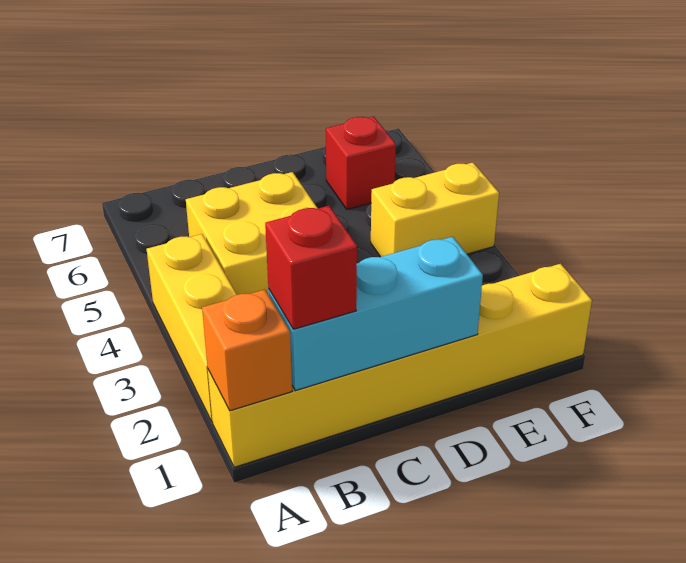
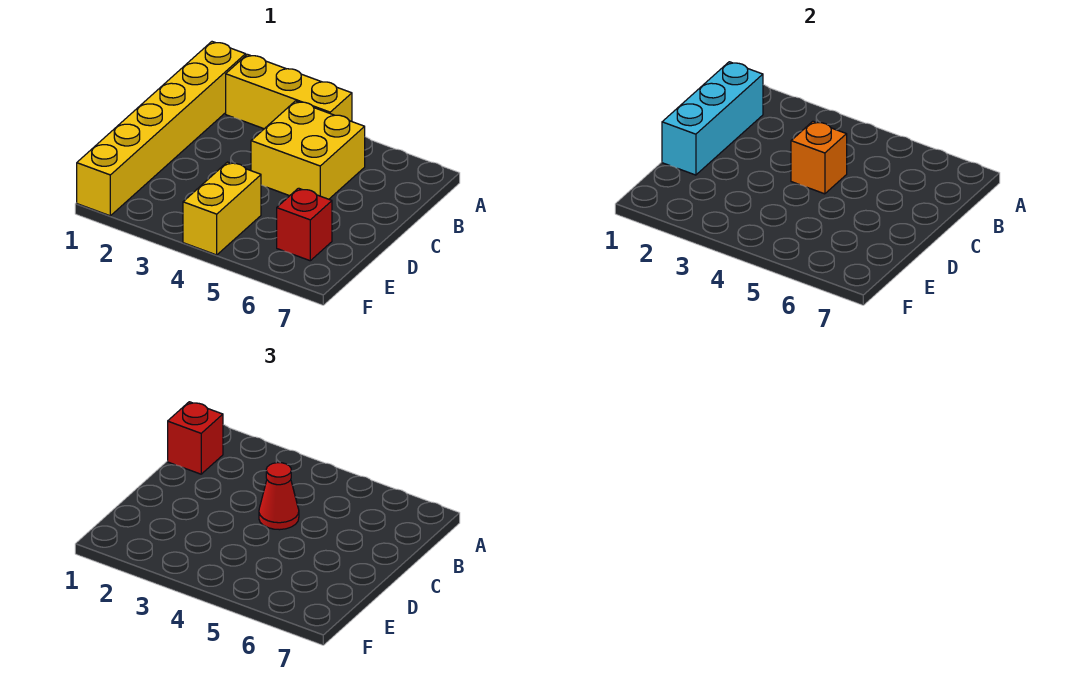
orange brick A1 level 2 -> orange brick C4 level 2
none -> red cone C4 level 3

